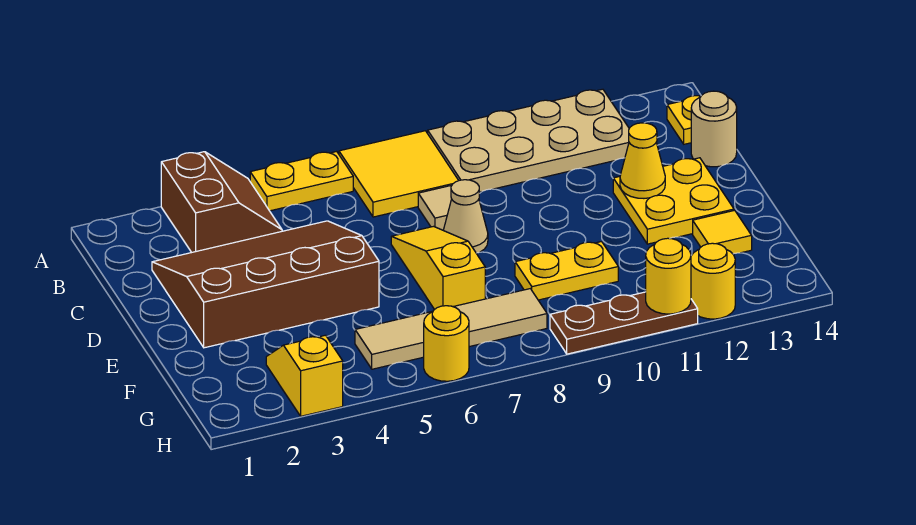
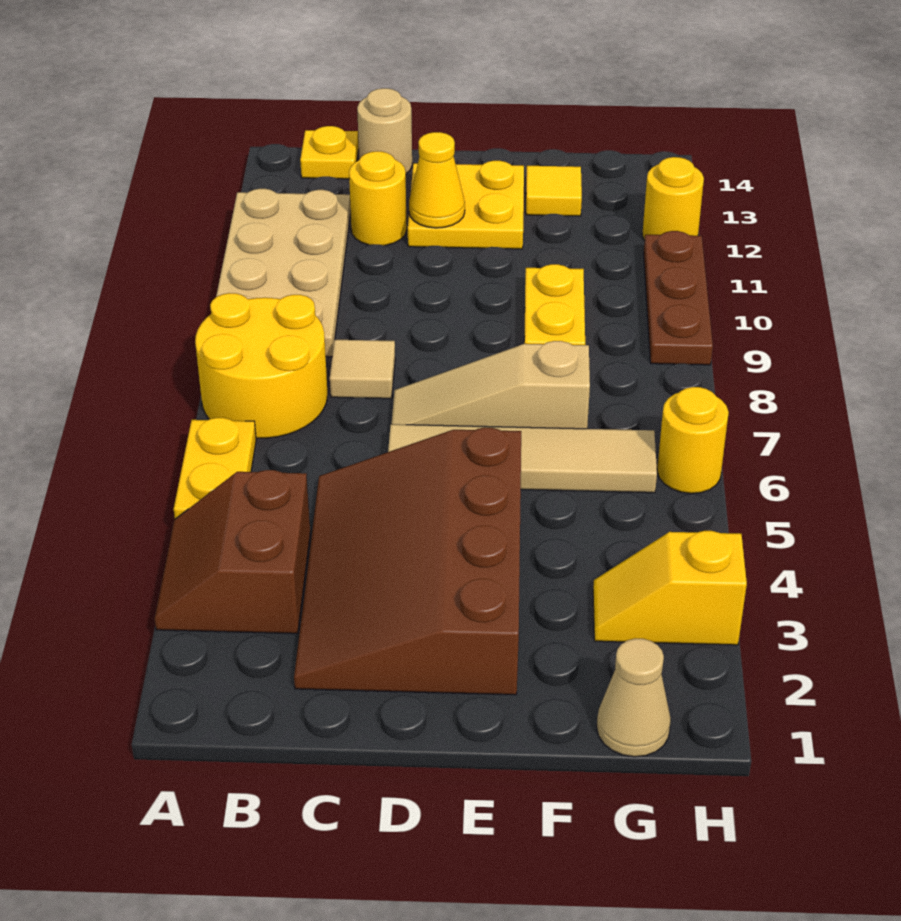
brown slope A3:B4 level 1 top 3 -> brown slope A3:B4 level 1 top B
yellow tile A7:B8 level 1 -> yellow round brick A7:B8 level 1
yellow slope D7:F7 level 1 top F -> tan slope D7:F7 level 1 top F
tan cone D8 level 1 -> tan cone G1 level 1
tan tile G5:G8 level 1 -> tan tile D6:G6 level 1
yellow round brick H11 level 2 -> yellow round brick C12 level 1

